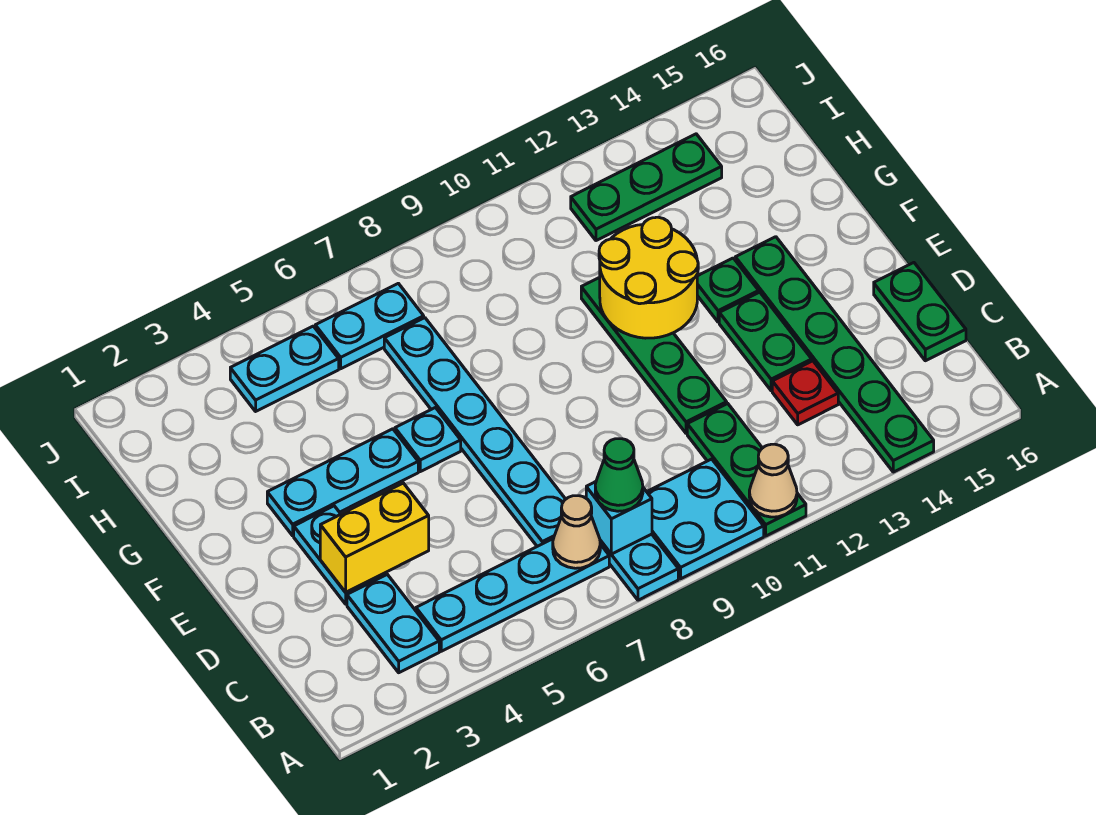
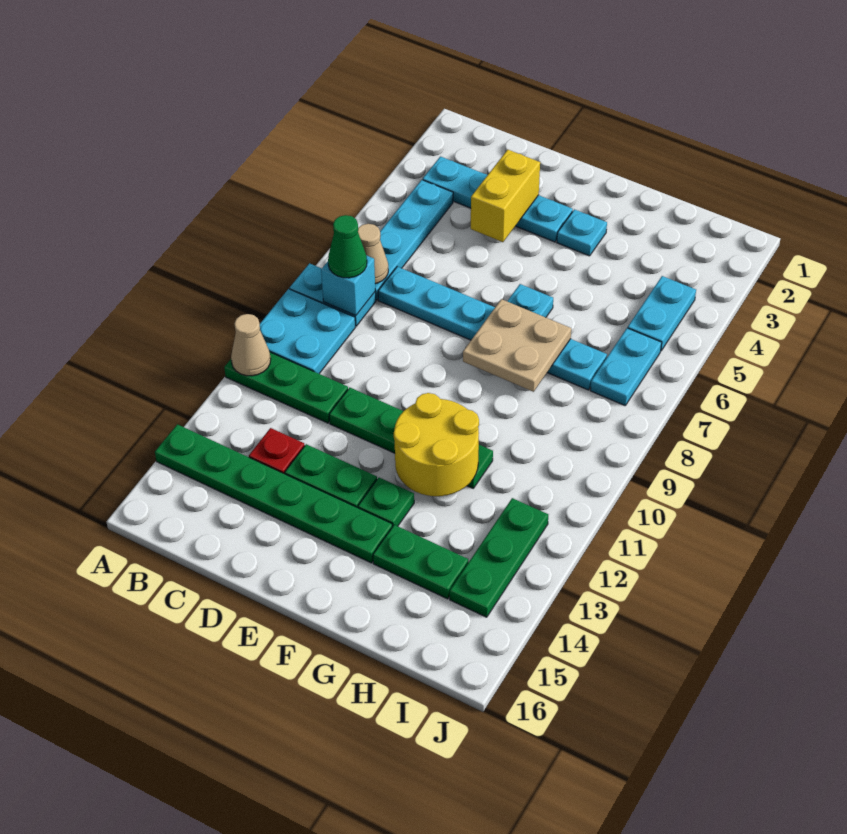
green plate C16:D16 level 1 -> green plate G14:H14 level 1
cyan plate F3:F5 level 1 -> cyan plate F3 level 1
none -> tan plate F7:G8 level 2

